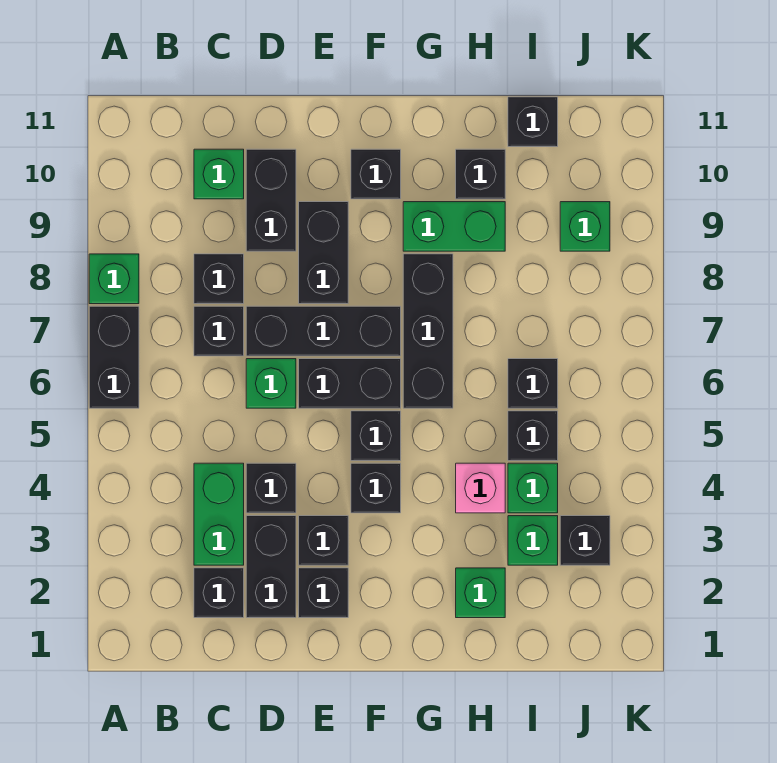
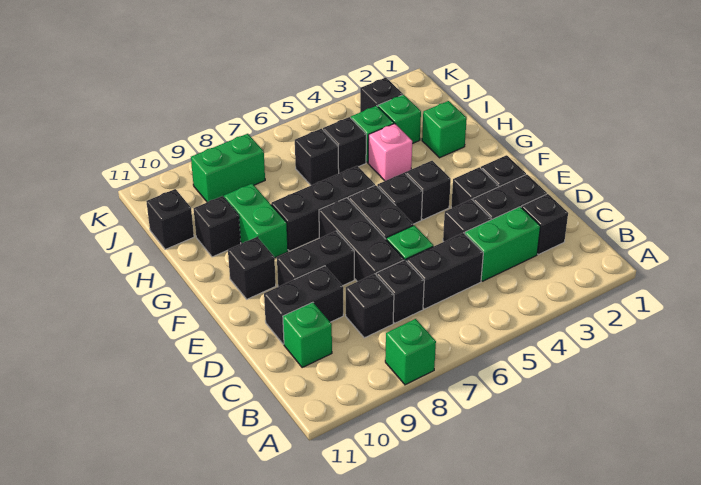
black brick A6:A7 level 1 -> black brick C5:C6 level 1
green brick J9 level 1 -> green brick J8:J9 level 1

